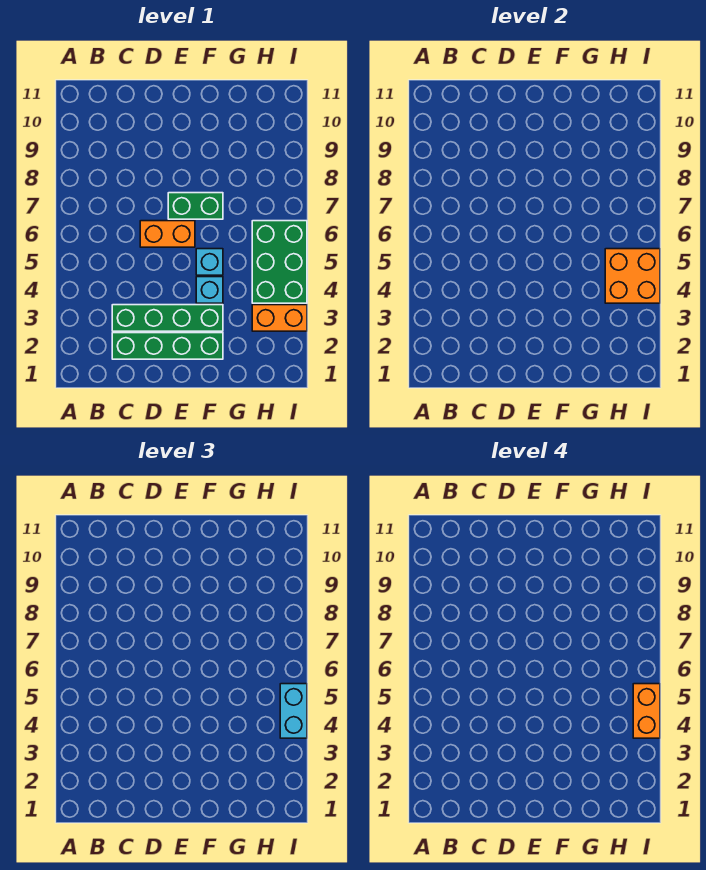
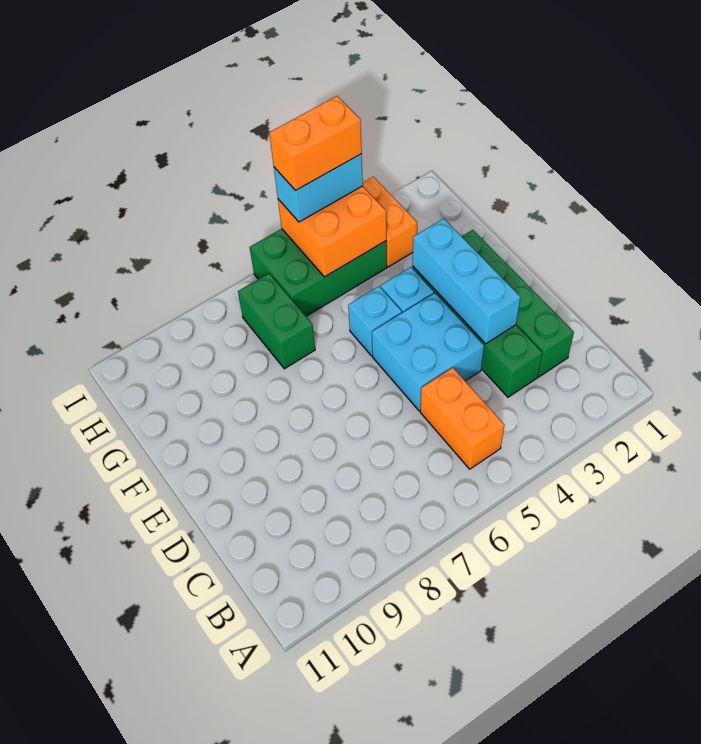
none -> cyan brick D3:F3 level 2
none -> cyan brick D4:E5 level 1
orange brick D6:E6 level 1 -> orange brick B5:C5 level 1
green brick E7:F7 level 1 -> green brick G7:H7 level 1

